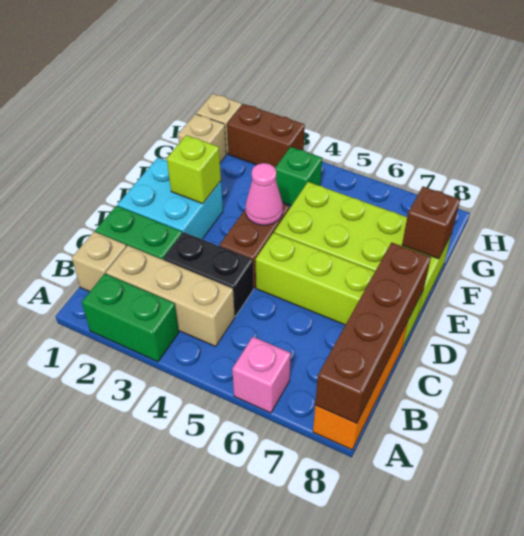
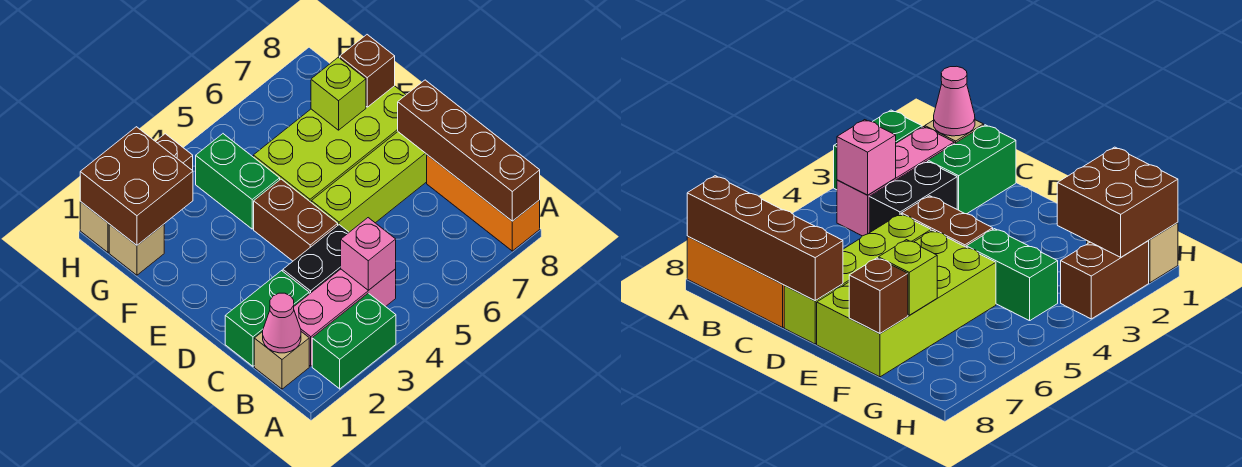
pink brick A6 level 1 -> pink brick B4 level 2
tan brick B2:B4 level 1 -> pink brick B2:B4 level 1
cyan brick D1:E2 level 1 -> none
lime brick E2 level 2 -> lime brick F7 level 2
pink cone E4 level 2 -> pink cone B1 level 2
none -> brown brick G1:H2 level 2
green brick G4 level 1 -> green brick F4:G4 level 1

